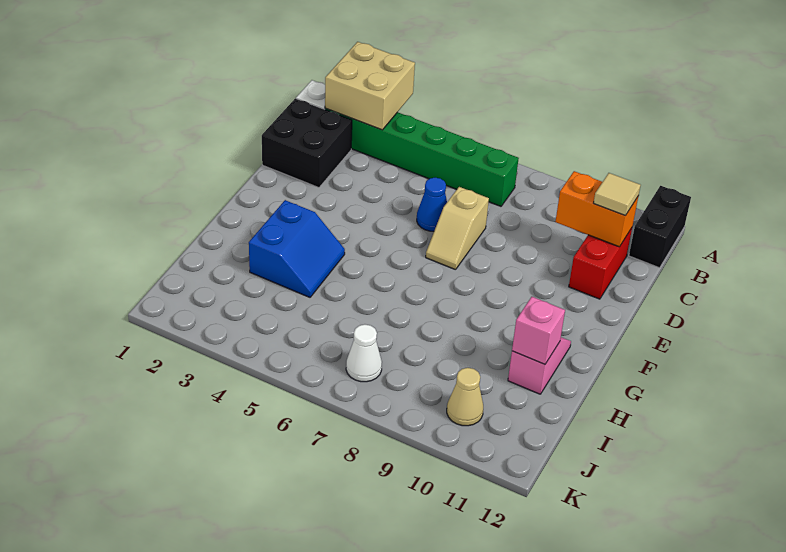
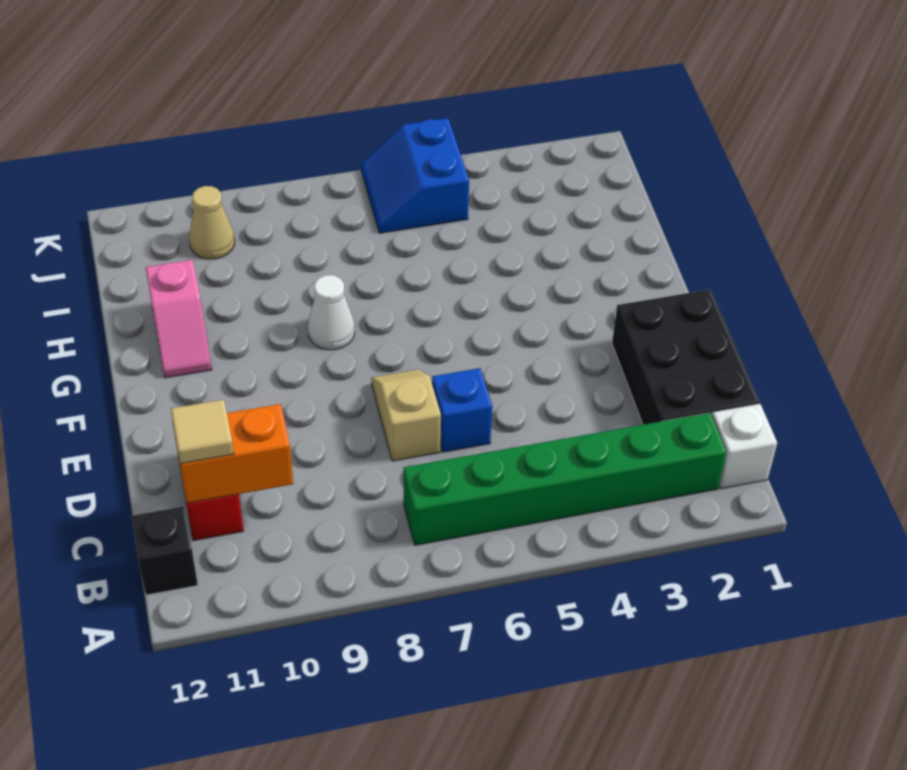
tan brick A2:B3 level 2 -> none
black brick A12:B12 level 1 -> black brick B12 level 1
black brick C1:D2 level 1 -> black brick C1:E2 level 1
blue cone D6 level 1 -> blue brick D6 level 1
blue slope G3:H4 level 1 top 3 -> blue slope J5:K6 level 1 top 5
pink brick H11 level 2 -> none
white cone J7 level 1 -> white cone G8 level 1

